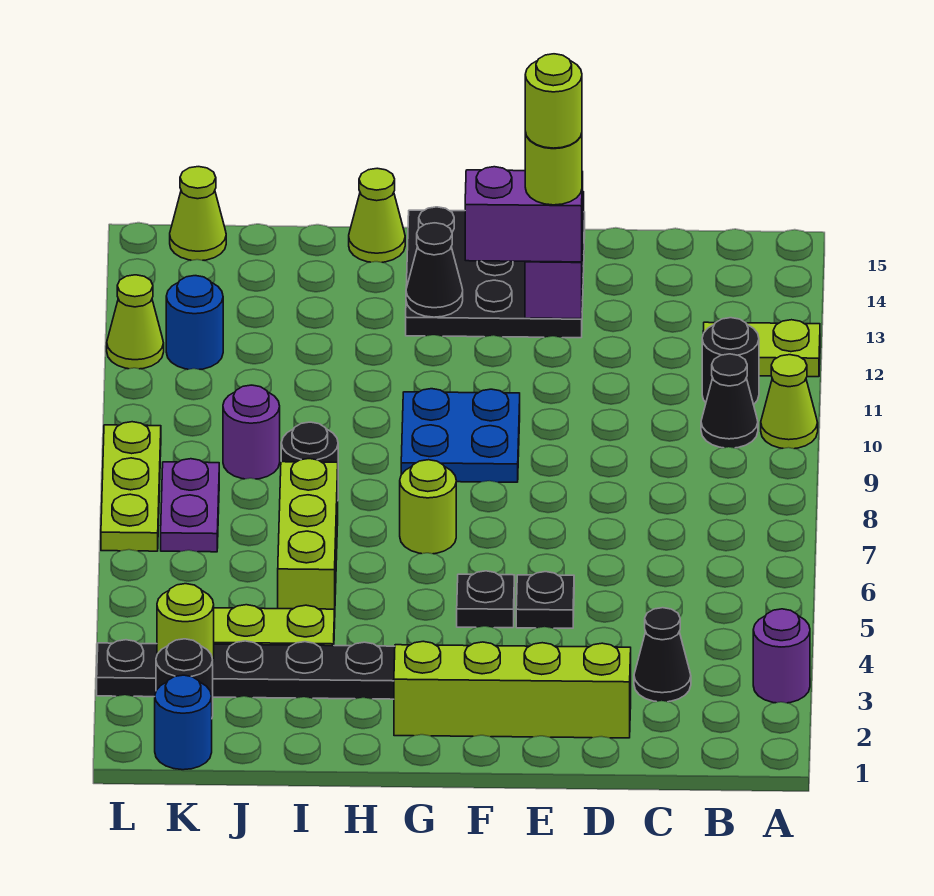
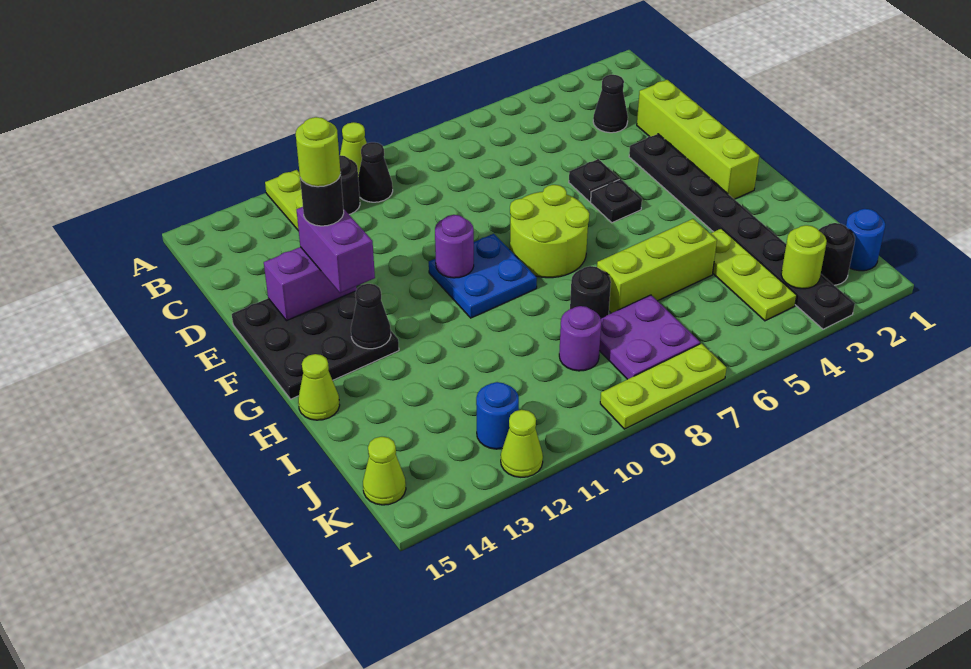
purple round brick A3 level 1 -> purple round brick F10 level 2
lime round brick E13 level 4 -> black round brick E13 level 4
lime round brick G7 level 1 -> lime round brick F7:G8 level 1
purple plate K7:K8 level 1 -> purple plate J7:K8 level 1

